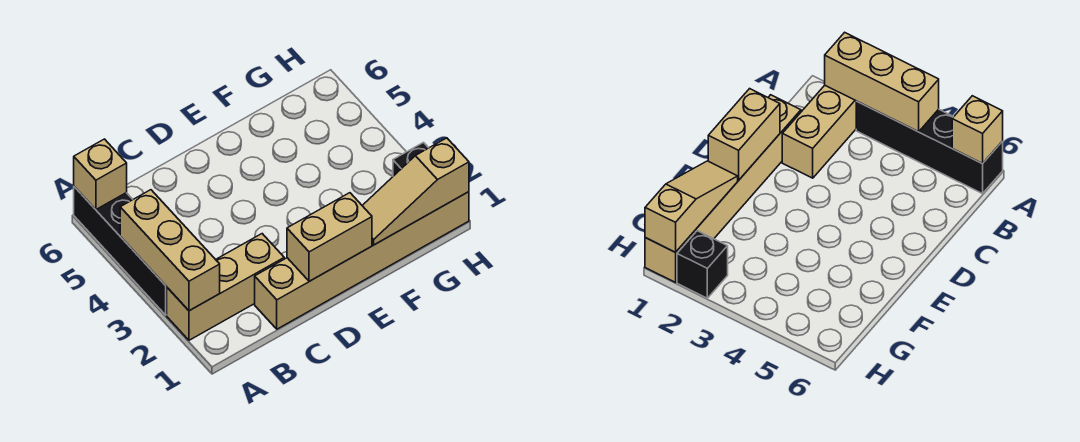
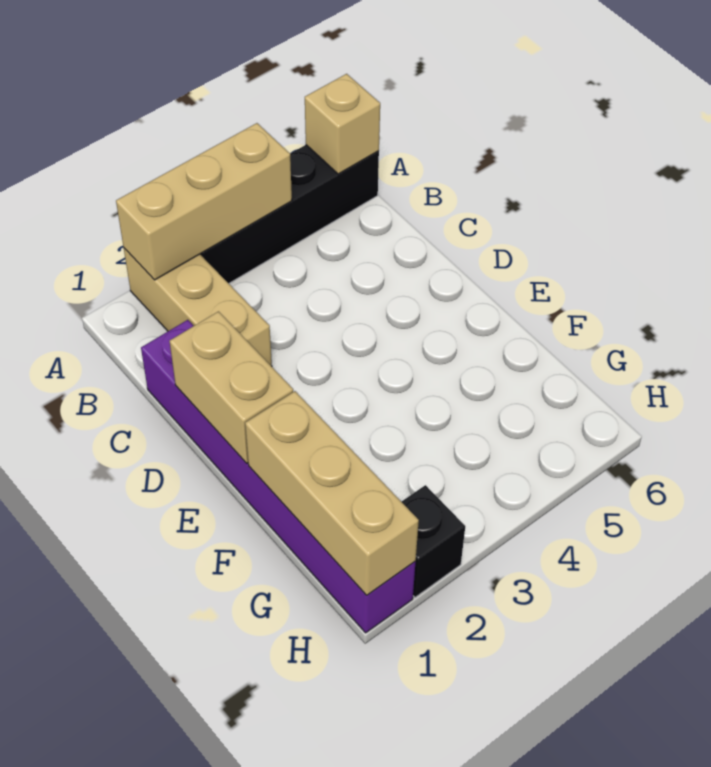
tan brick C1:H1 level 1 -> purple brick C1:H1 level 1
tan slope F1:H1 level 2 top H -> tan brick F1:H1 level 2

